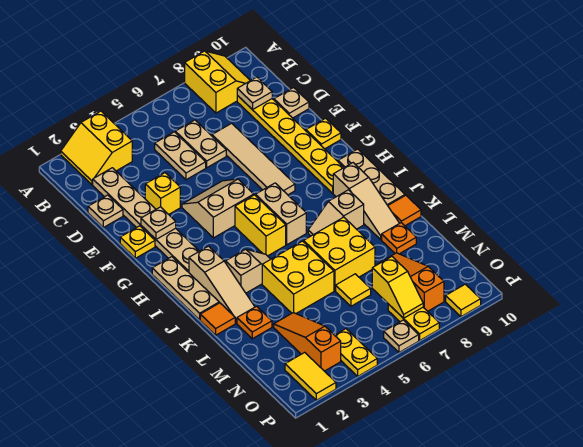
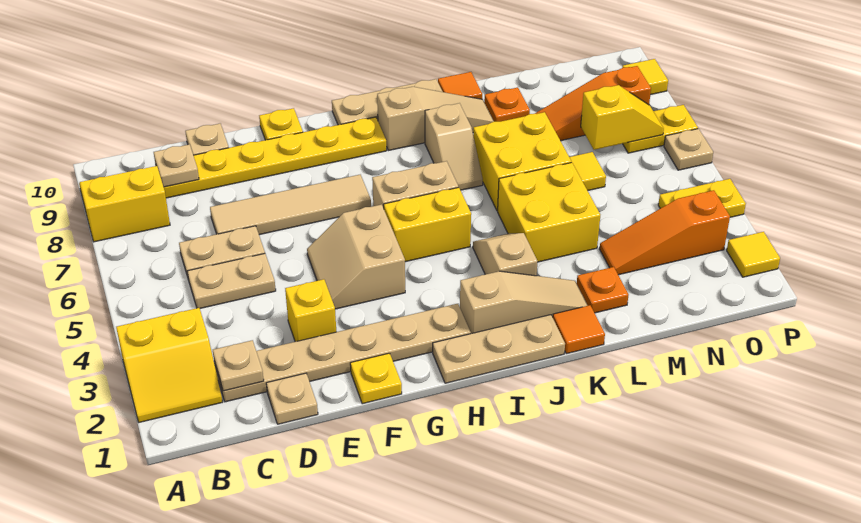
tan plate F2 level 2 -> tan plate C2 level 2
yellow tile O2:P2 level 1 -> yellow tile P2 level 1

